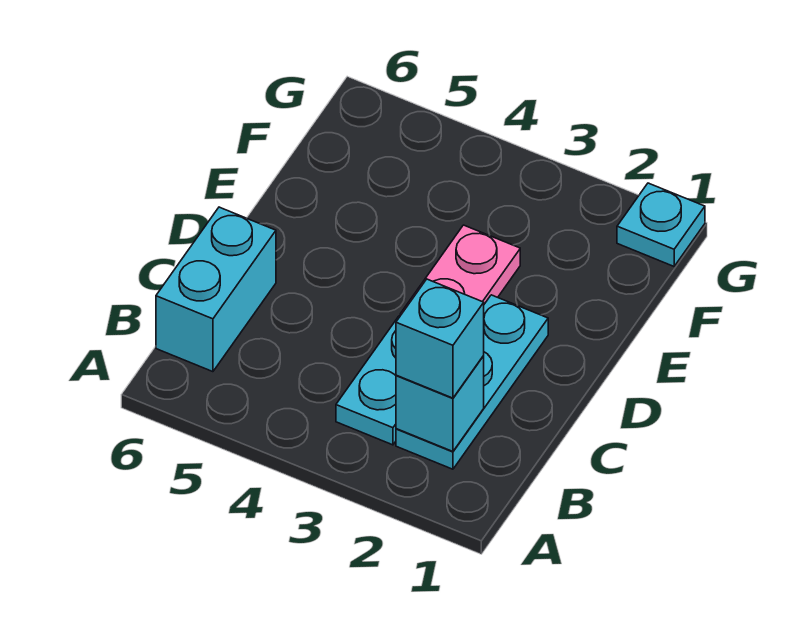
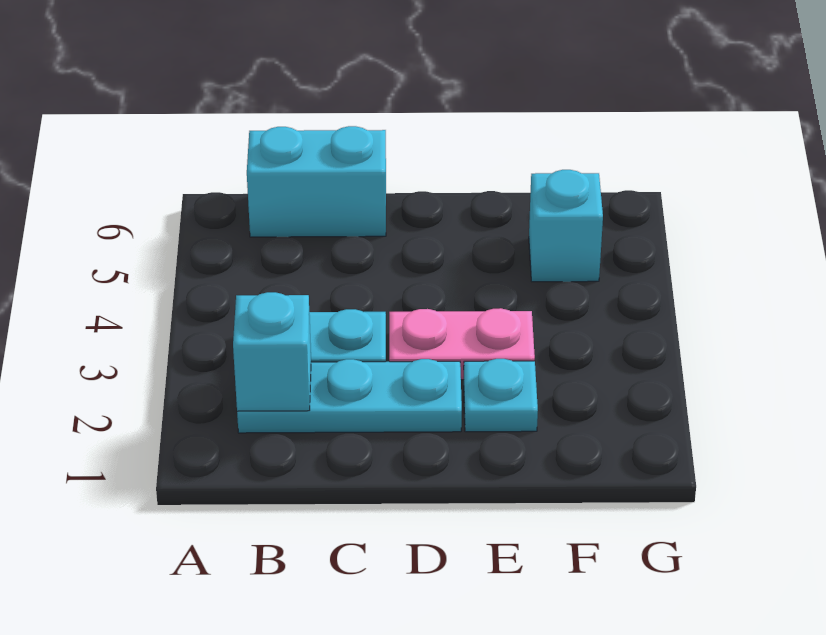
cyan brick B2 level 3 -> cyan brick F5 level 1
cyan plate G1 level 1 -> cyan plate E2 level 1

